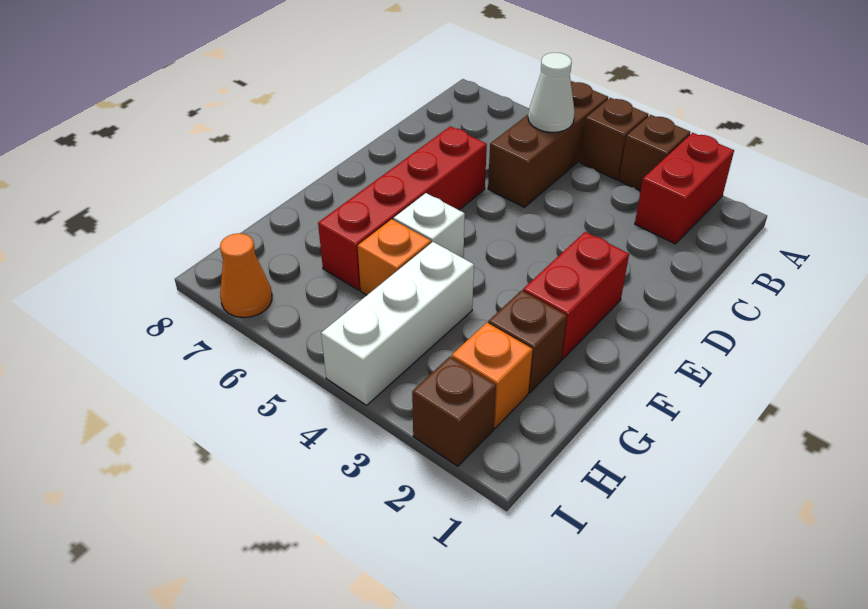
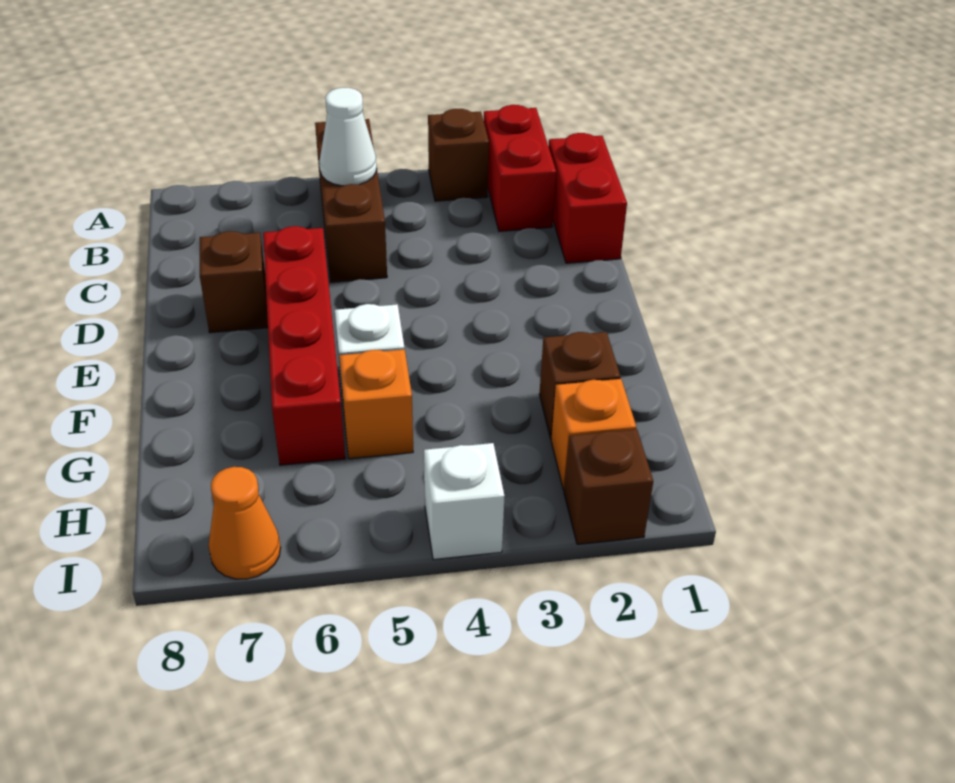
brown brick A4 level 1 -> brown brick D7 level 1
red brick E2:F2 level 1 -> red brick B1:C1 level 1
white brick G4:I4 level 1 -> white brick I4 level 1

